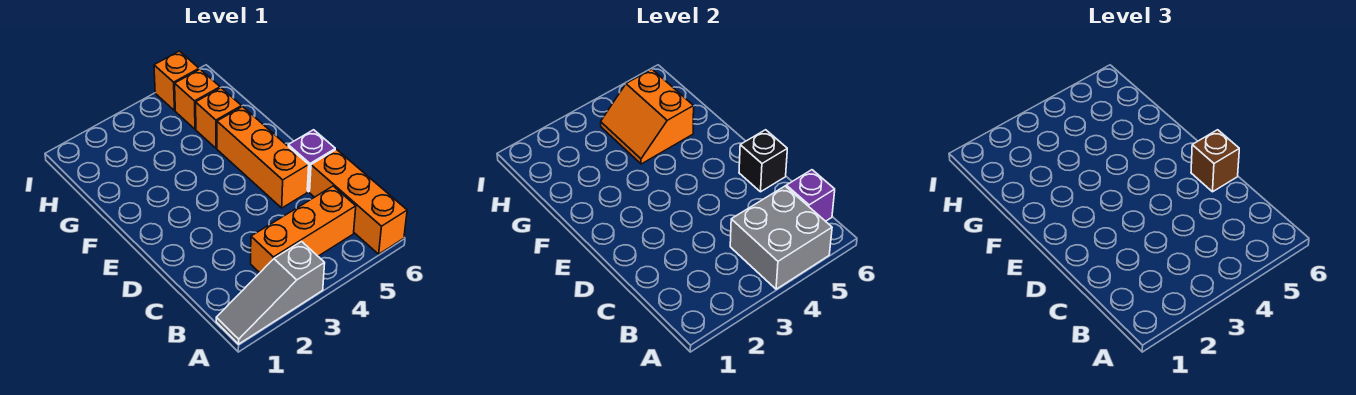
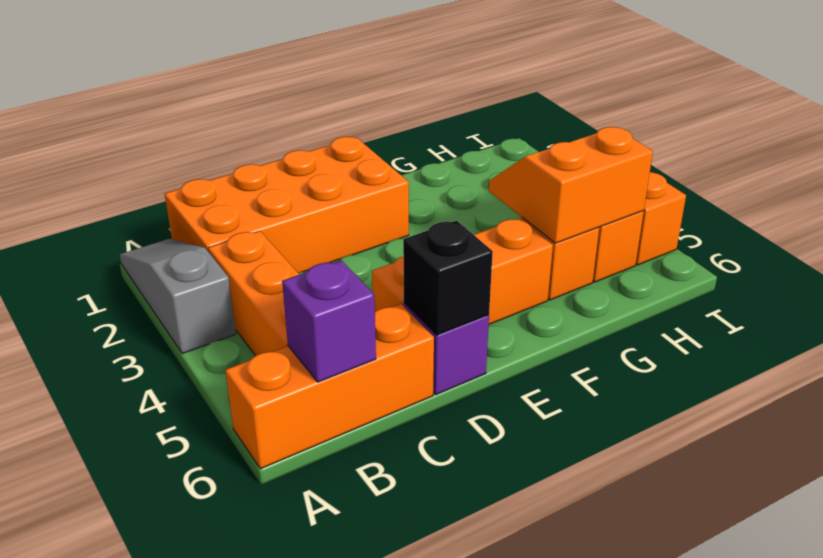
grey brick A4:B5 level 2 -> none
none -> orange brick B1:E2 level 1
brown brick D6 level 3 -> none

